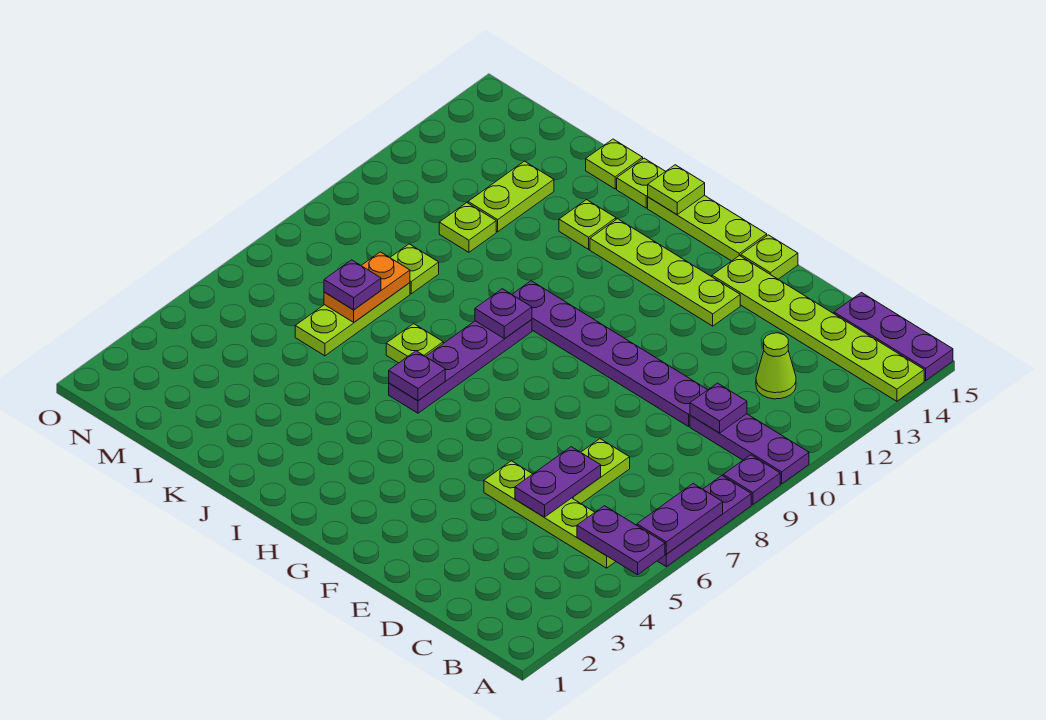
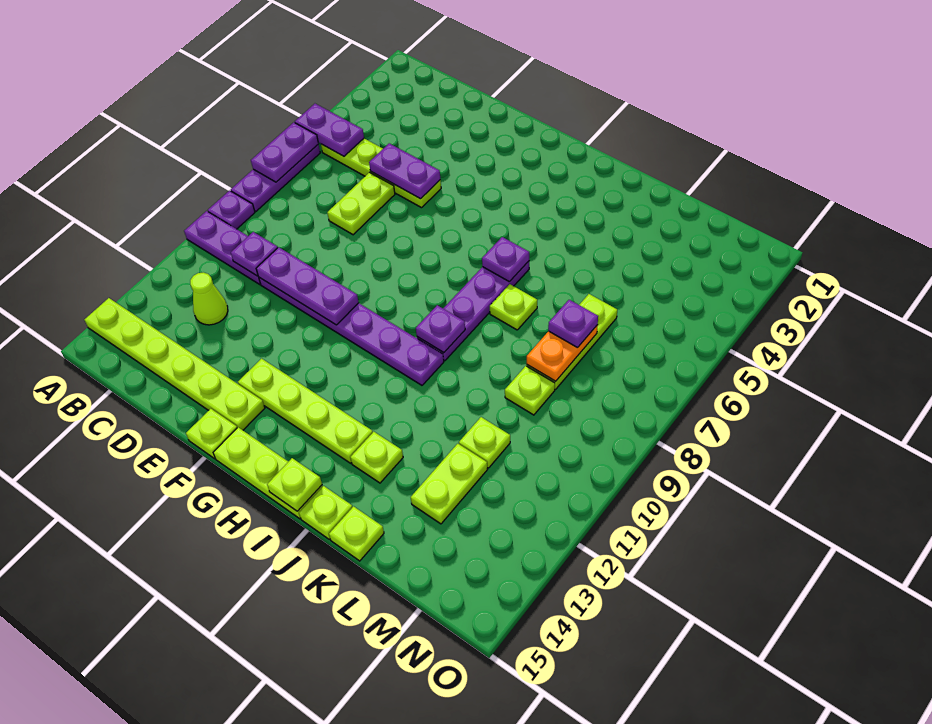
purple plate A15:C15 level 1 -> purple plate D10:F10 level 2
purple plate D5:D6 level 2 -> purple plate D5:E5 level 2

